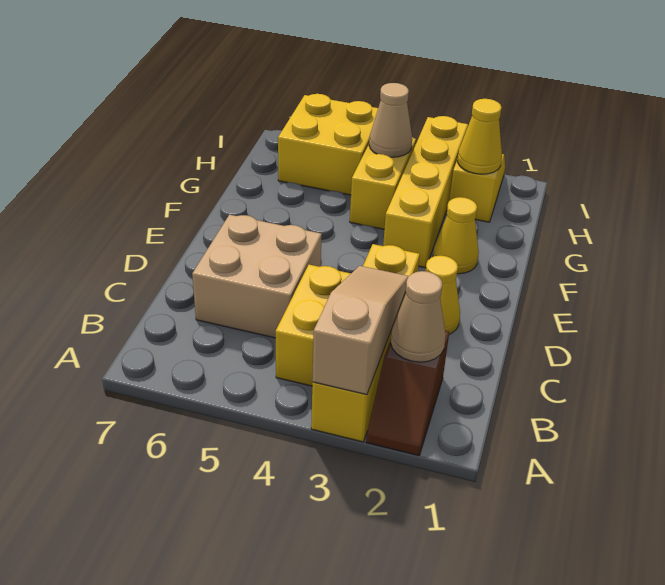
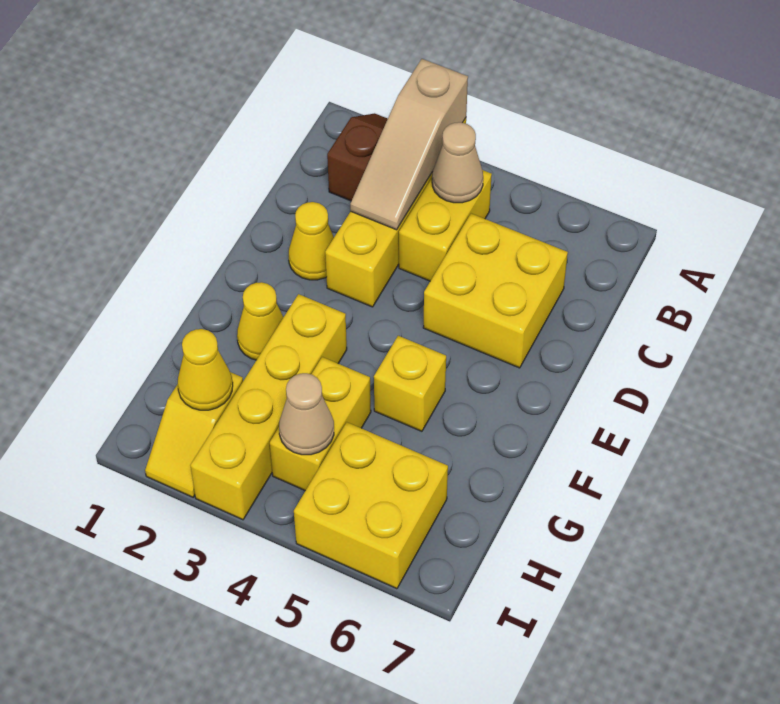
tan cone B2 level 2 -> tan cone B4 level 2
tan brick C5:D6 level 1 -> yellow brick C5:D6 level 1
none -> yellow brick F5 level 1

